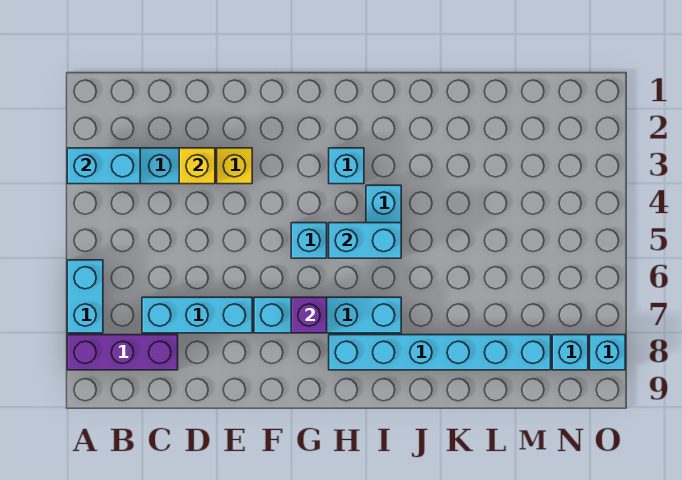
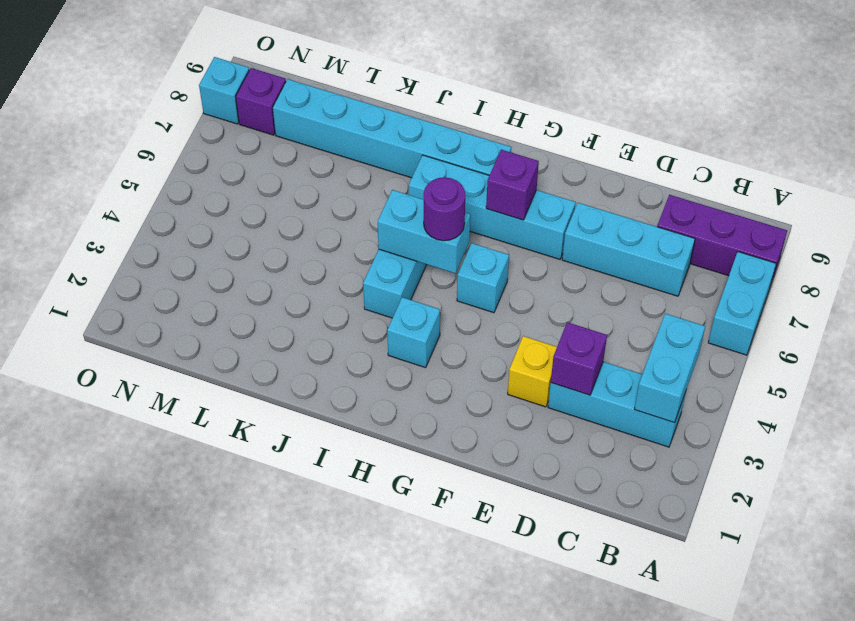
cyan brick A3:B3 level 2 -> cyan brick B3:B4 level 2
yellow brick D3 level 2 -> purple brick D3 level 2
none -> purple round brick H5 level 3
cyan brick N8 level 1 -> purple brick N8 level 1

